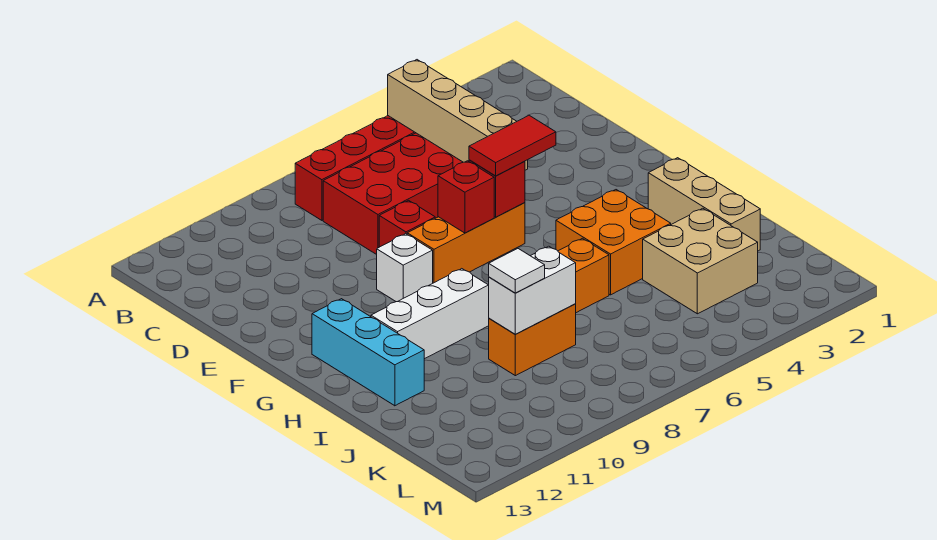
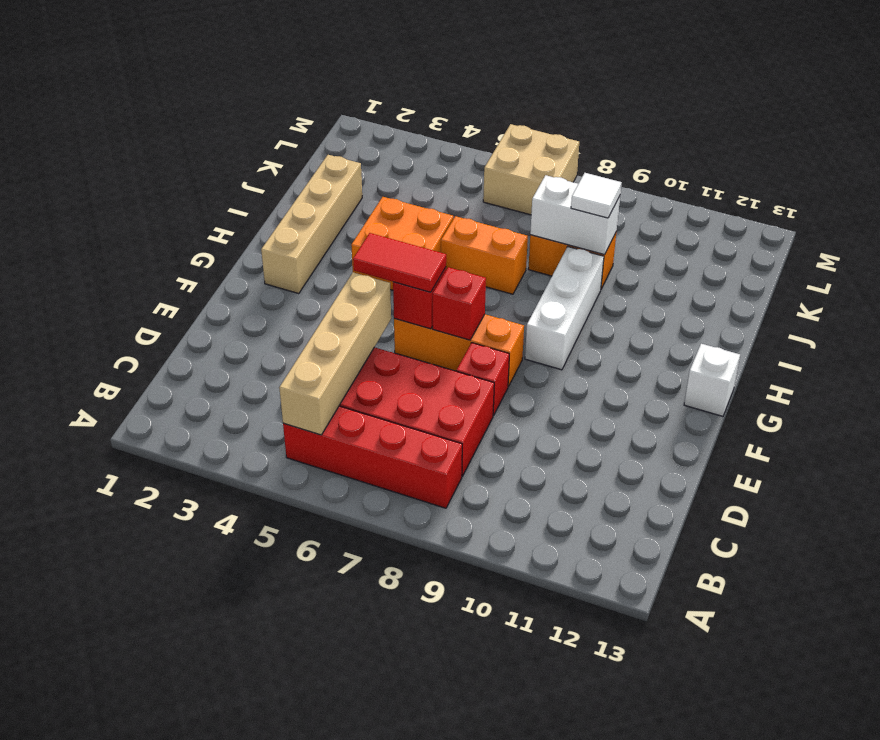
white brick F9 level 1 -> white brick G13 level 1
cyan brick G12:I12 level 1 -> none
tan brick H2:J2 level 1 -> tan brick G2:J2 level 1
white brick H9:H11 level 1 -> white brick G9:I9 level 1
tan brick J3:K4 level 1 -> tan brick L6:M7 level 1

